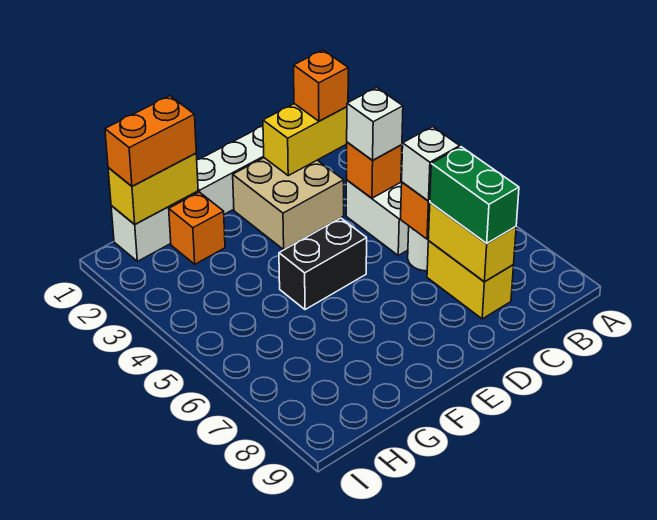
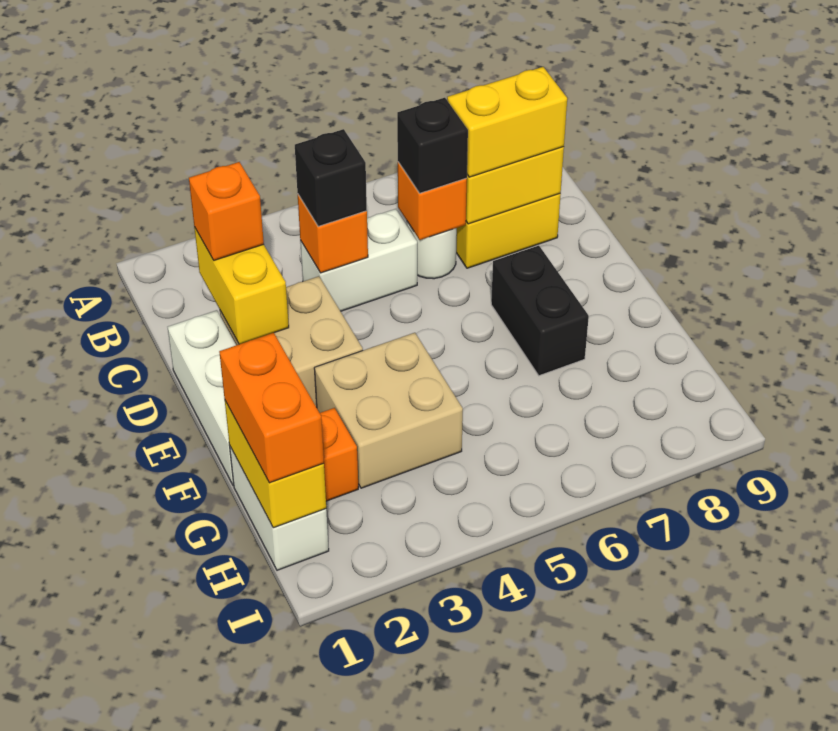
white brick C4 level 3 -> black brick C4 level 3
white brick C6 level 3 -> black brick C6 level 3
green brick C7:C8 level 3 -> yellow brick C7:C8 level 3
black brick E5:F5 level 1 -> black brick E7:F7 level 1
none -> tan brick F3:G4 level 1

